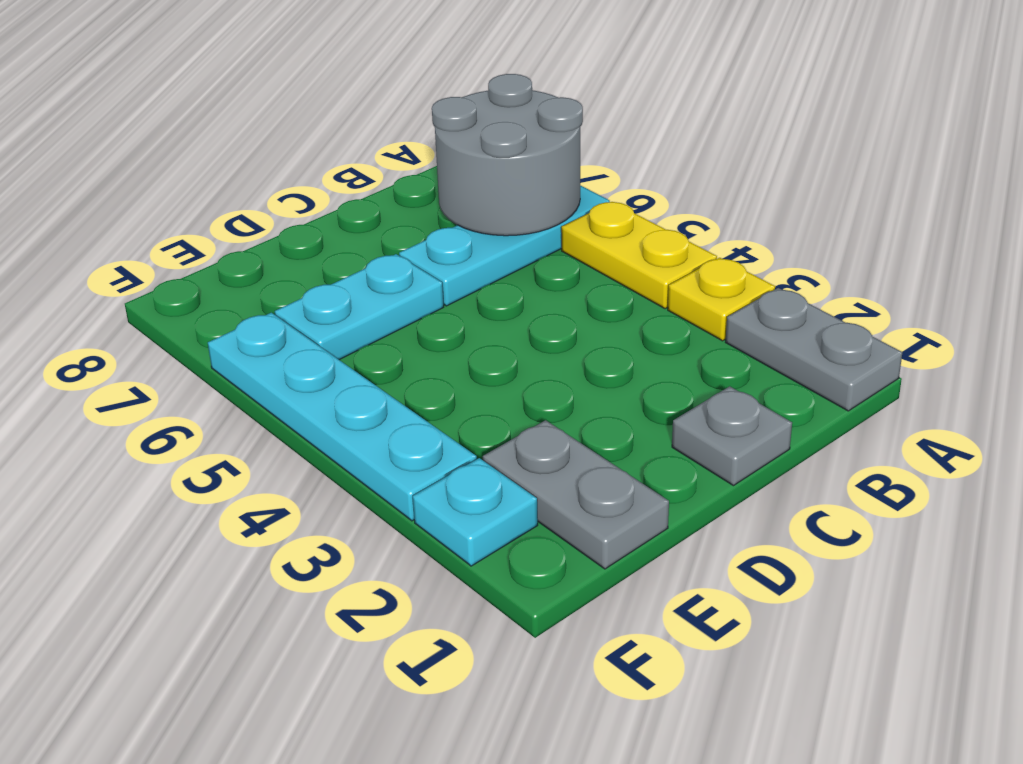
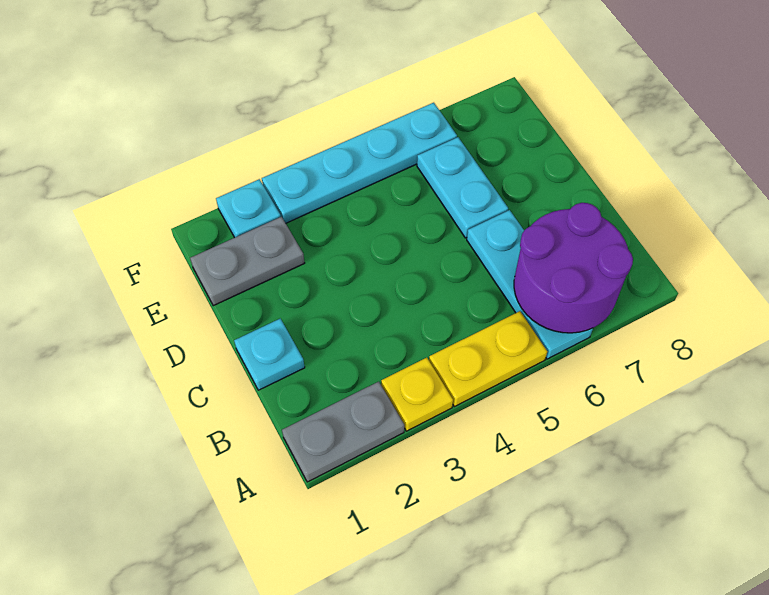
grey round brick A6:B7 level 2 -> purple round brick A6:B7 level 2
grey plate C1 level 1 -> cyan plate C1 level 1

